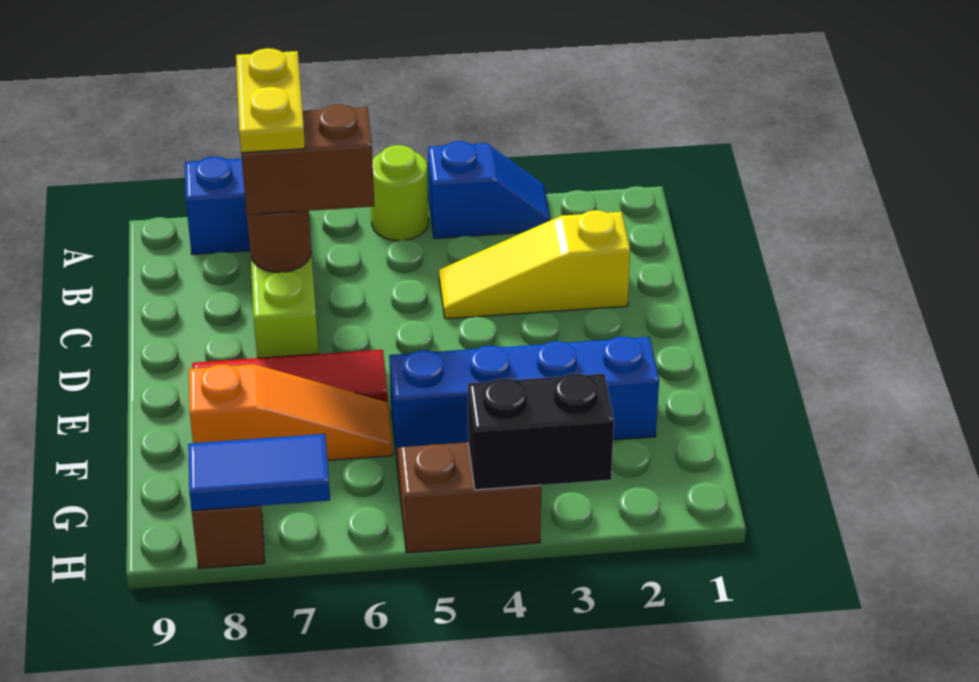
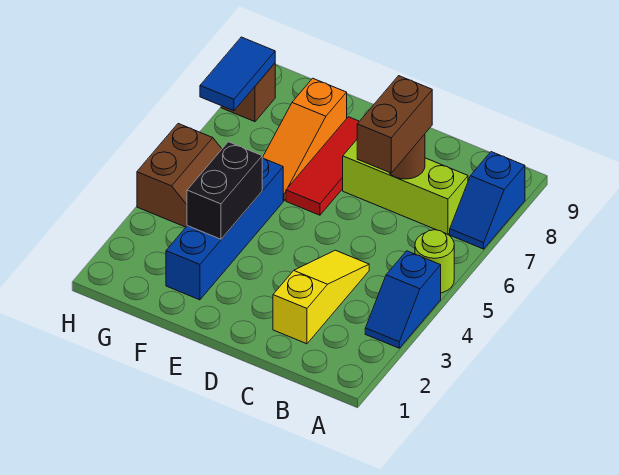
yellow plate B7:C7 level 4 -> none
black brick H3:H4 level 2 -> black brick F3:F4 level 2

